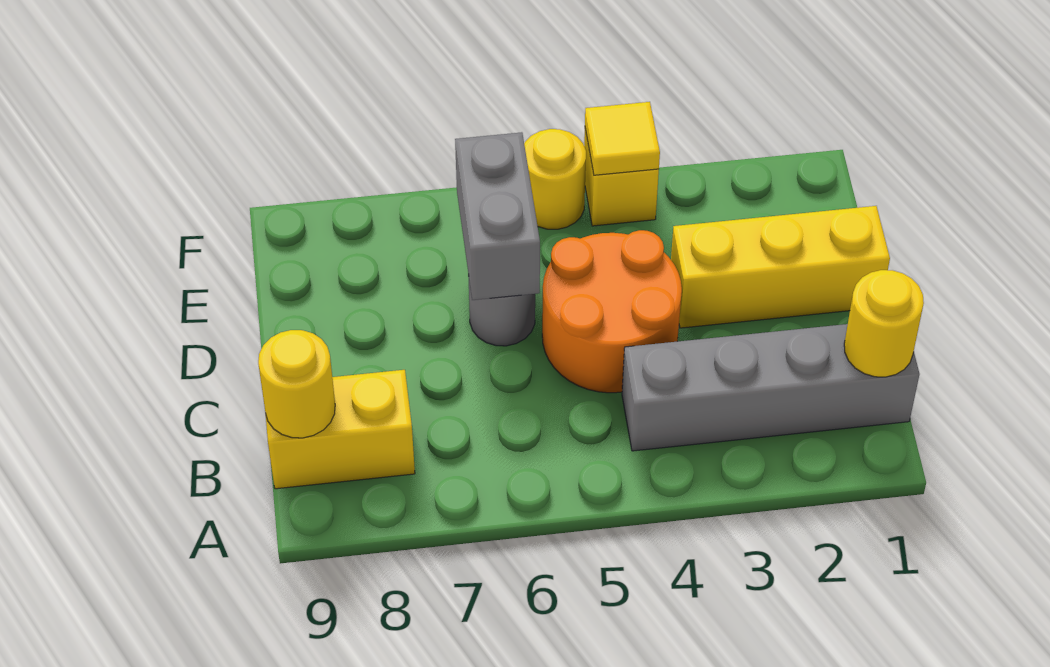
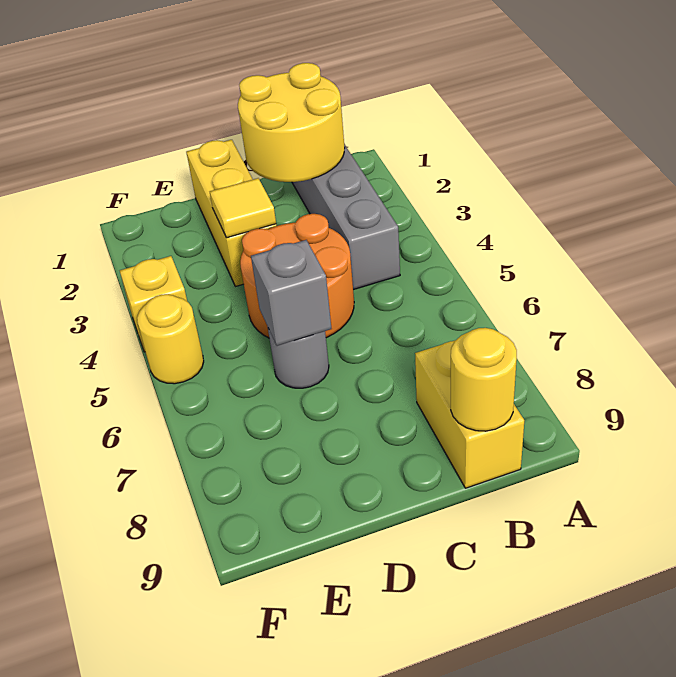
yellow round brick B1 level 2 -> yellow round brick B1:C2 level 2
grey brick D6:E6 level 2 -> grey brick D6 level 2
yellow tile F4 level 2 -> yellow tile D3 level 2

